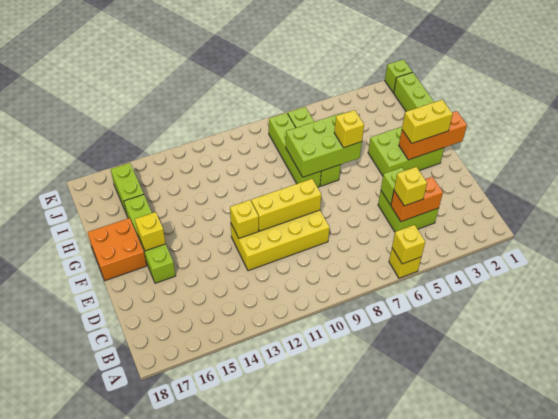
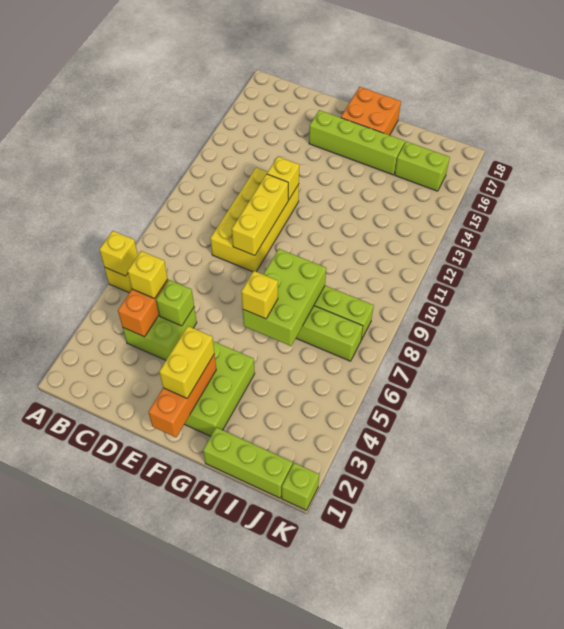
yellow brick F16 level 2 -> none

